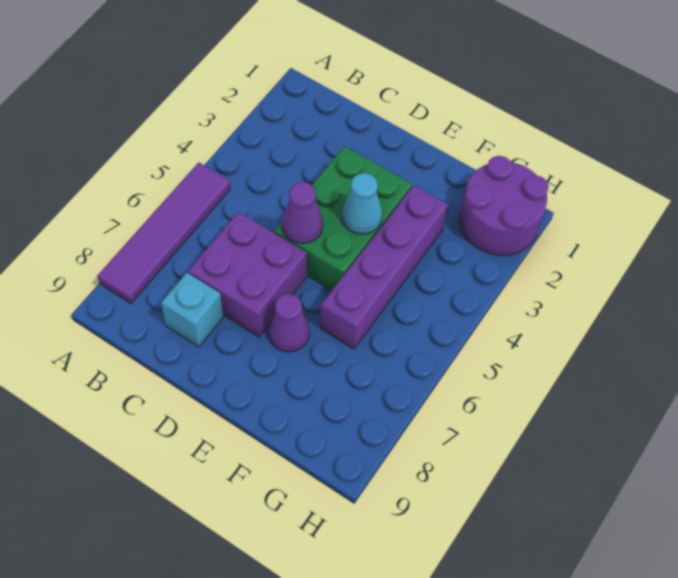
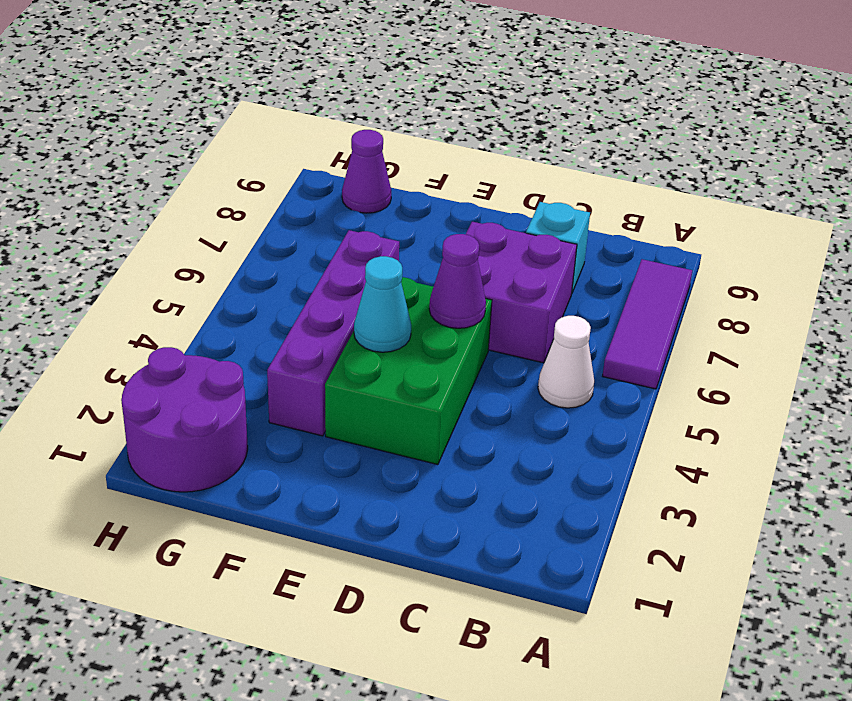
purple tile A5:A8 level 1 -> purple tile A6:A8 level 1
none -> white cone B5 level 1
purple cone E7 level 1 -> purple cone G9 level 1

